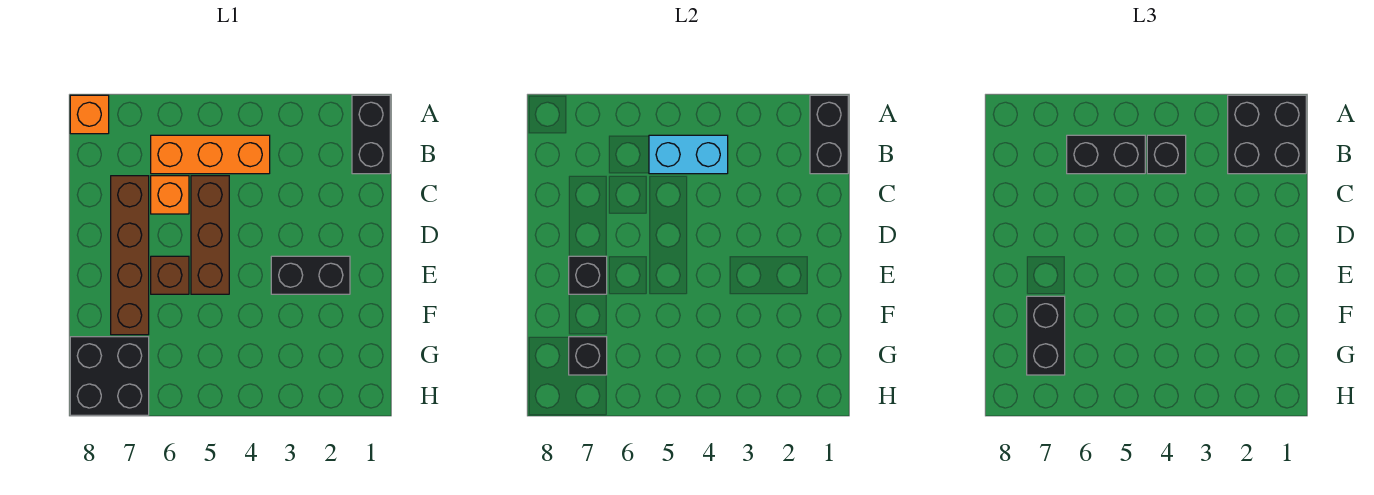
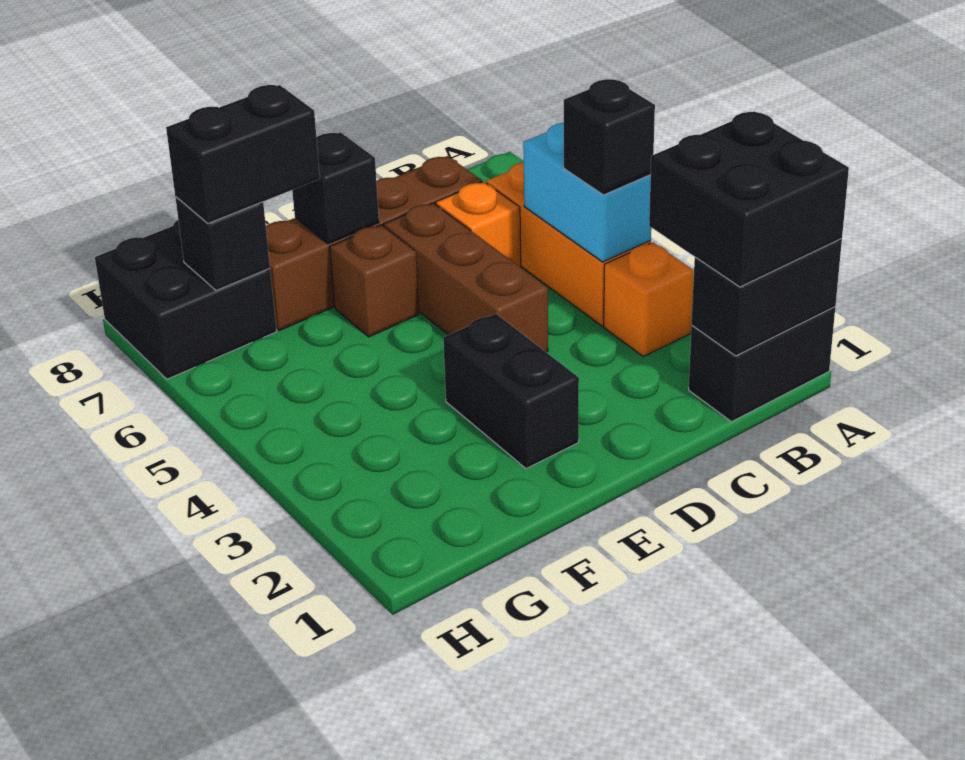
orange brick A8 level 1 -> orange brick B3 level 1
black brick B5:B6 level 3 -> none
brown brick C5:E5 level 1 -> brown brick D4:D6 level 1

